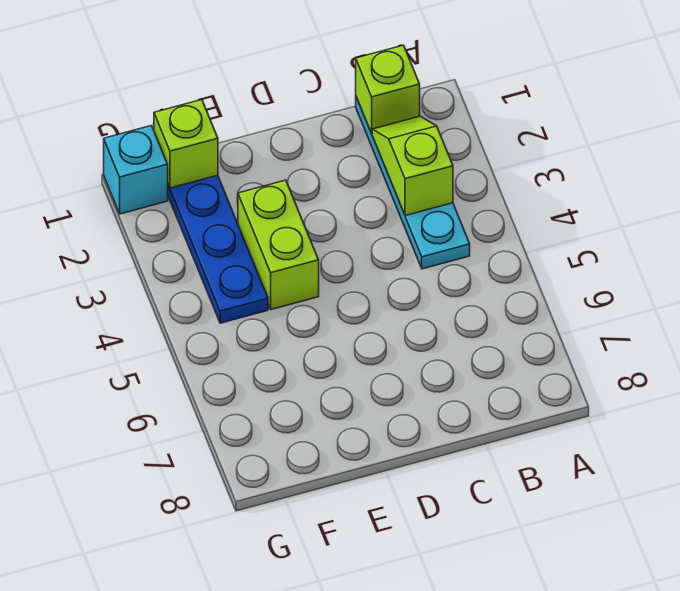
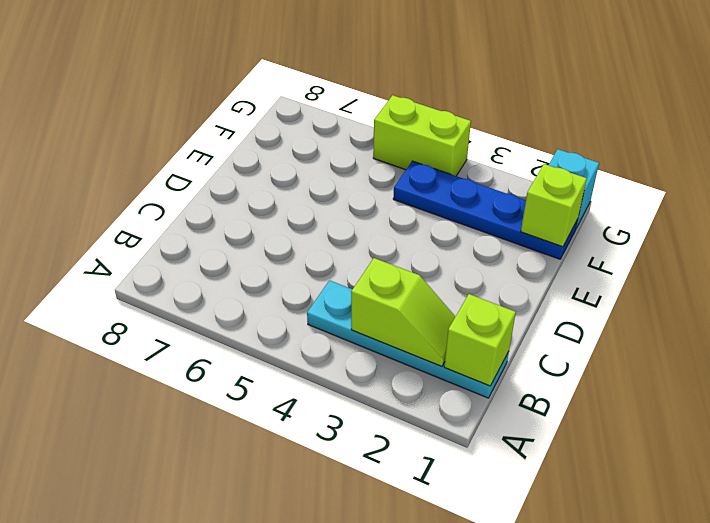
lime brick E3:E4 level 1 -> lime brick G4:G5 level 1

